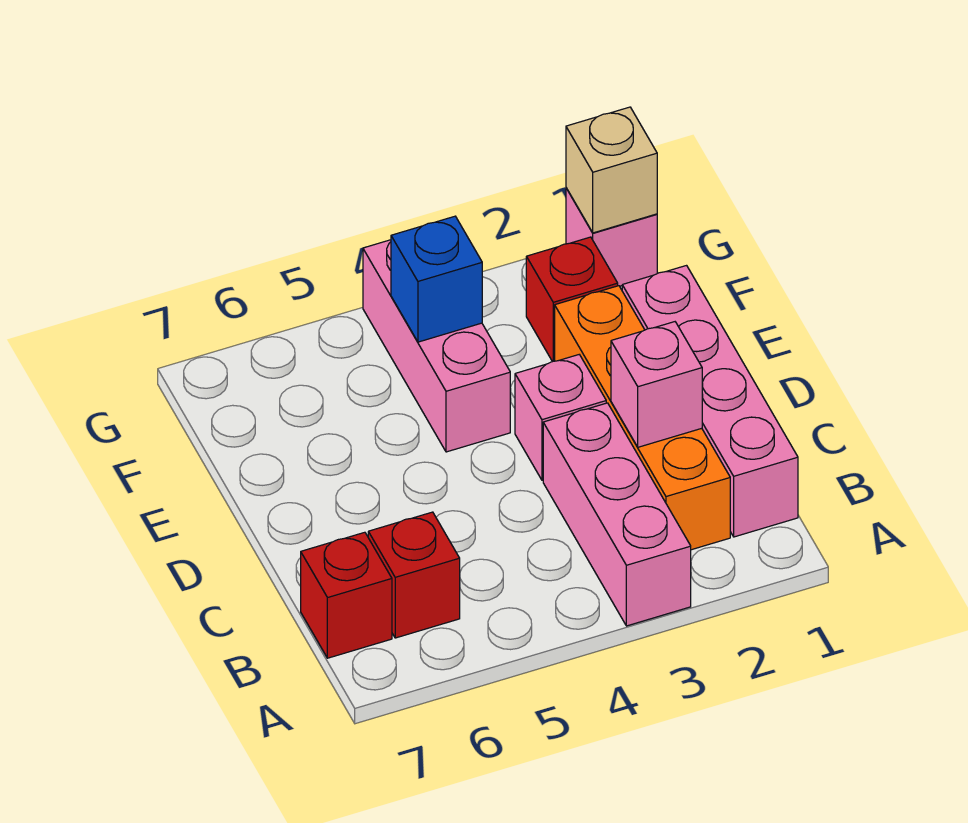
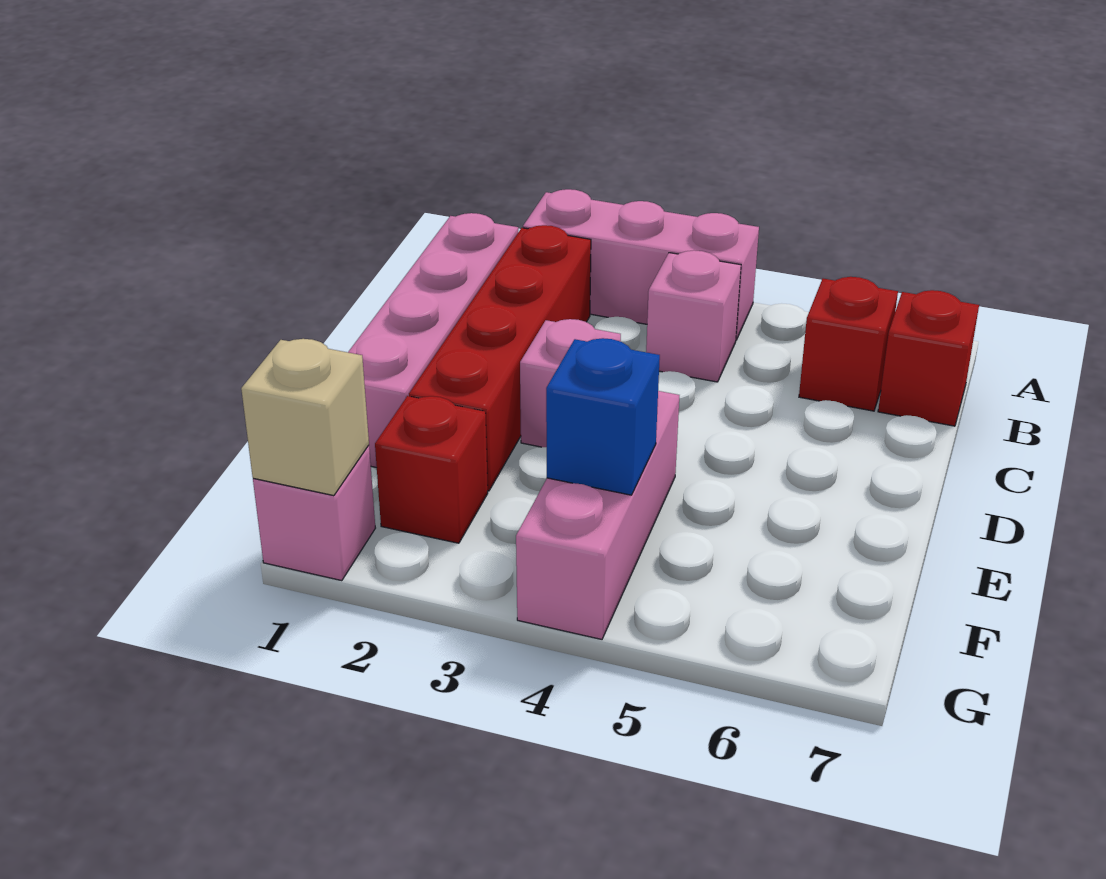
pink brick A3:C3 level 1 -> pink brick A2:A4 level 1
orange brick B2:E2 level 1 -> red brick B2:E2 level 1
pink brick C2 level 2 -> pink brick B4 level 1

